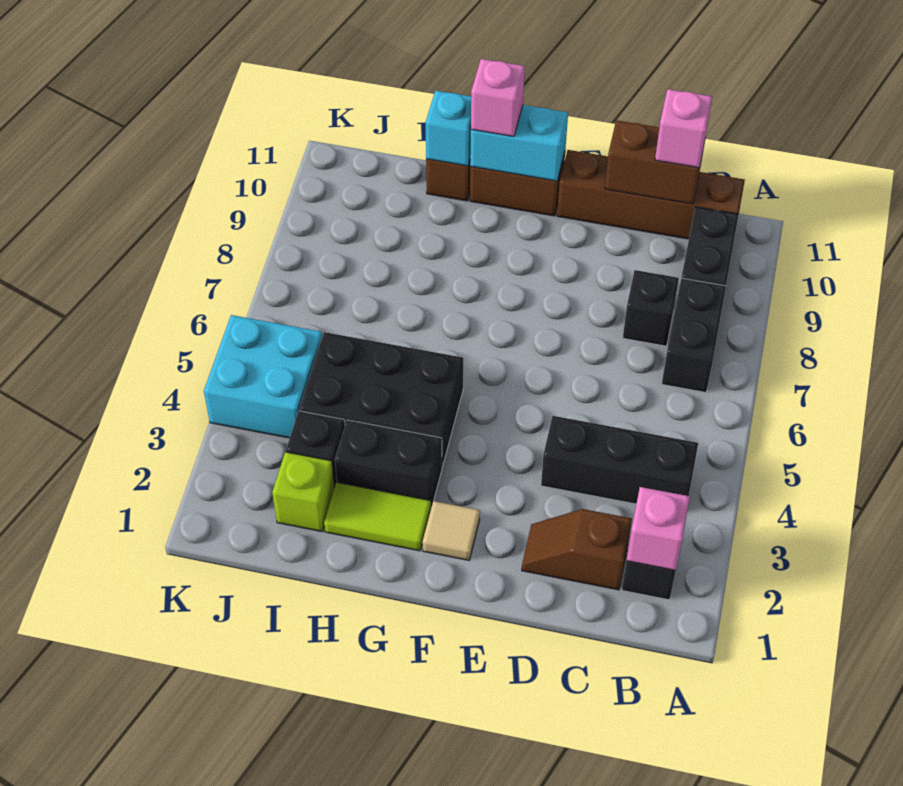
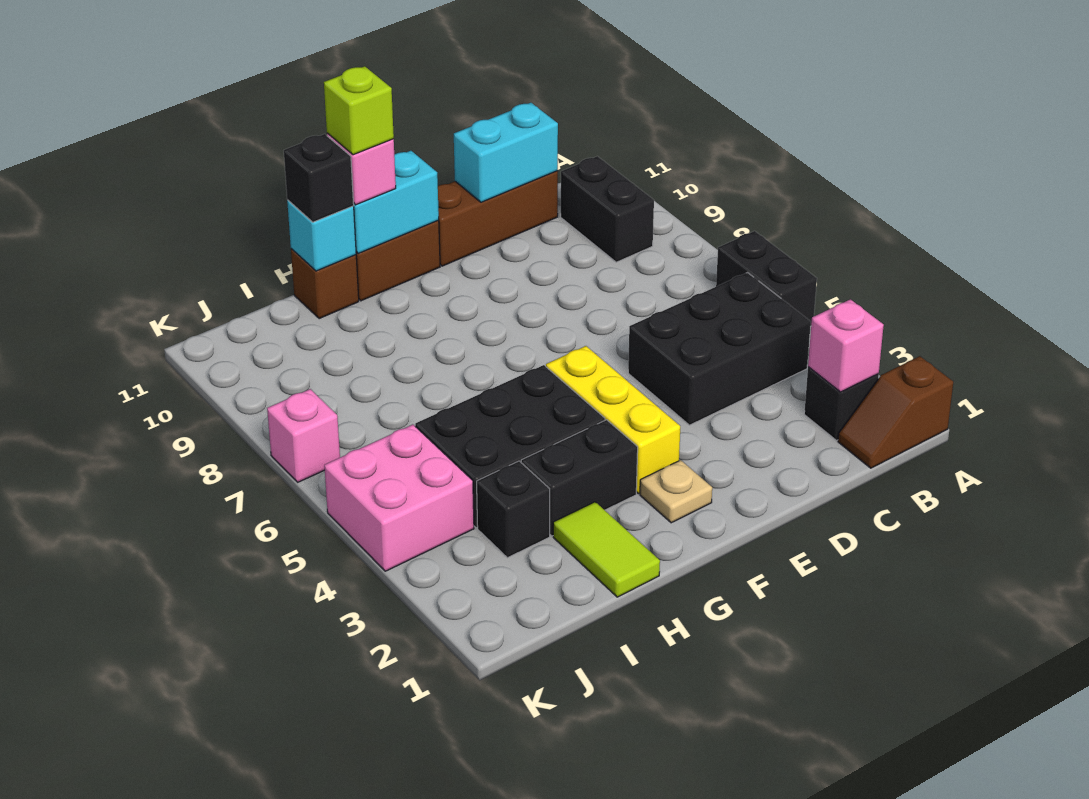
black brick B4:D4 level 1 -> black brick B4:D5 level 1
black brick B7:B8 level 1 -> black brick A5:A6 level 1
brown brick B11:E11 level 1 -> brown brick C11:E11 level 1
brown slope C2:D2 level 1 top C -> brown slope A1:B1 level 1 top A
black brick C8 level 1 -> black brick H11 level 3
brown brick C11:D11 level 2 -> cyan brick C11:D11 level 2
pink brick C11 level 3 -> pink brick K7 level 1
tan tile F2 level 1 -> tan plate F2 level 1
none -> yellow brick F3:F5 level 1
lime tile G2:H2 level 1 -> lime tile H1:H2 level 1
lime brick I2 level 1 -> lime brick G11 level 4
cyan brick J4:K5 level 1 -> pink brick J4:K5 level 1

